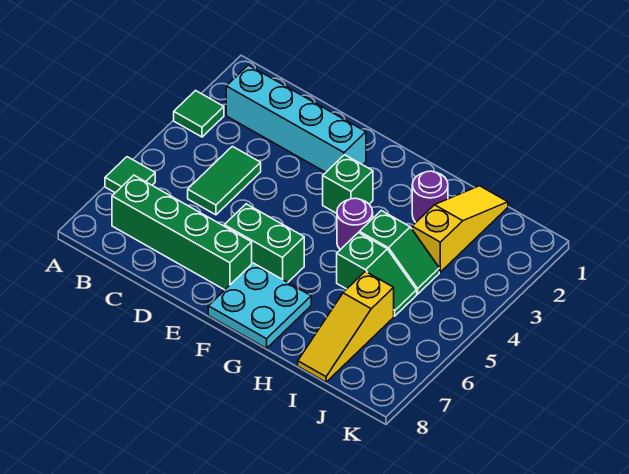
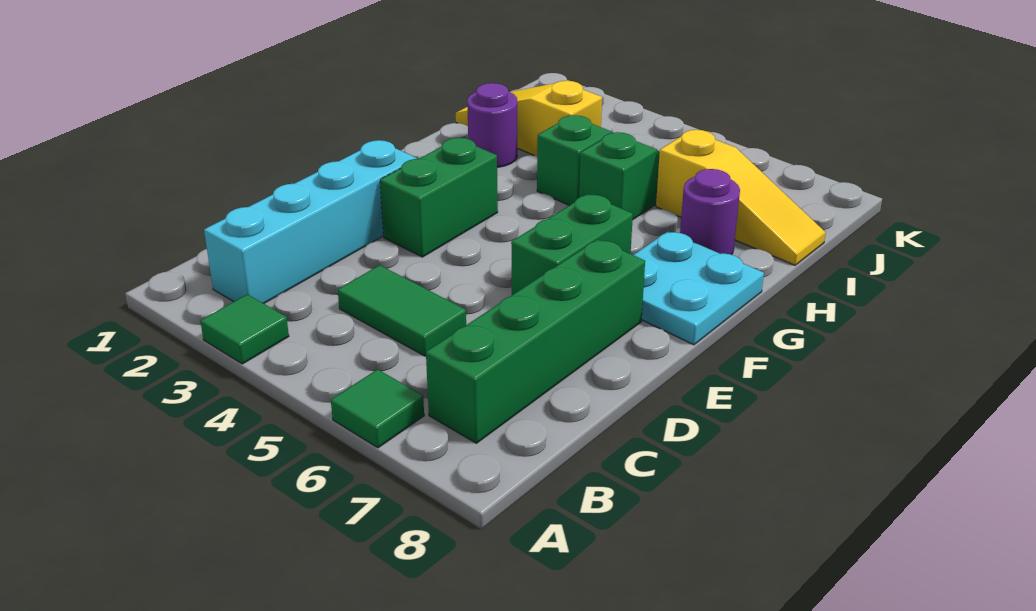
green brick F3 level 1 -> green brick E3:F3 level 1
purple round brick G4 level 1 -> purple round brick H7 level 1

